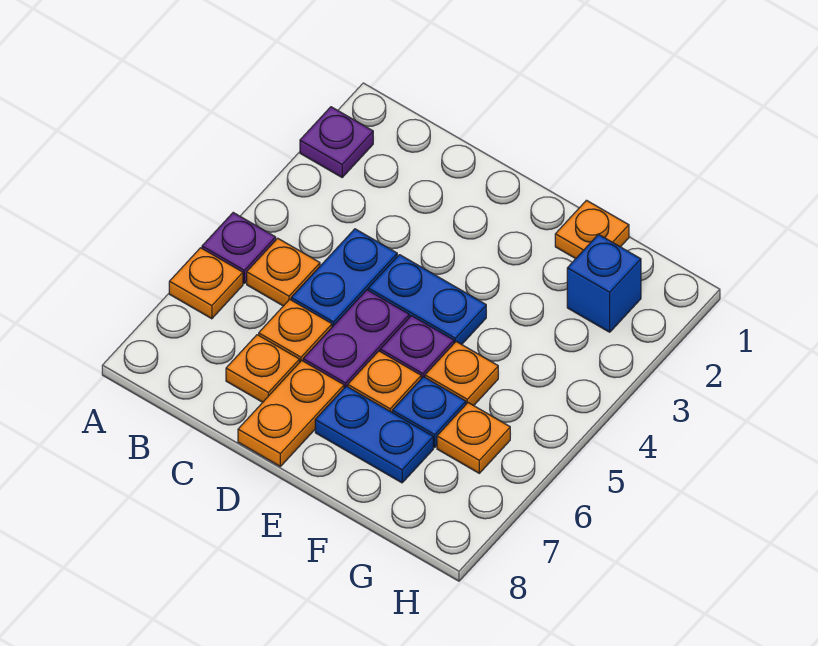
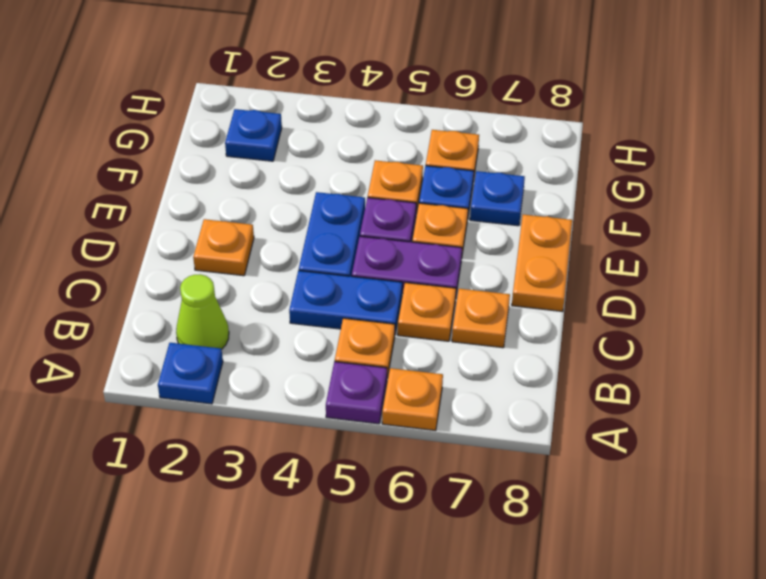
purple plate A2 level 1 -> blue plate A2 level 1
none -> lime cone B2 level 1
orange plate D7:D8 level 1 -> orange plate D8:E8 level 1
blue plate E7:F7 level 1 -> blue plate F7 level 1
orange plate F1 level 1 -> orange plate D2 level 1
blue brick G2 level 1 -> blue plate G2 level 1

